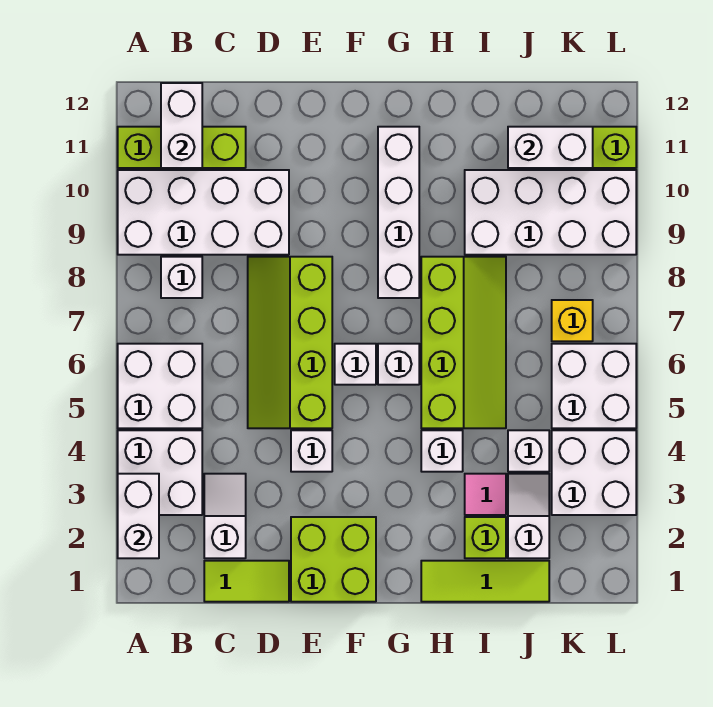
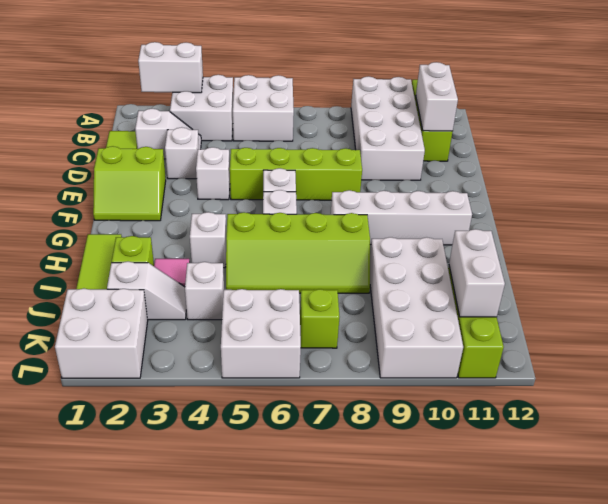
white brick B8 level 1 -> white brick D3 level 1
white brick B11:B12 level 2 -> white brick B11:C11 level 2
lime brick E1:F2 level 1 -> lime slope E1:F2 level 1 top E
white brick K3:L4 level 1 -> white brick K1:L2 level 1
yellow brick K7 level 1 -> lime brick K7 level 1

